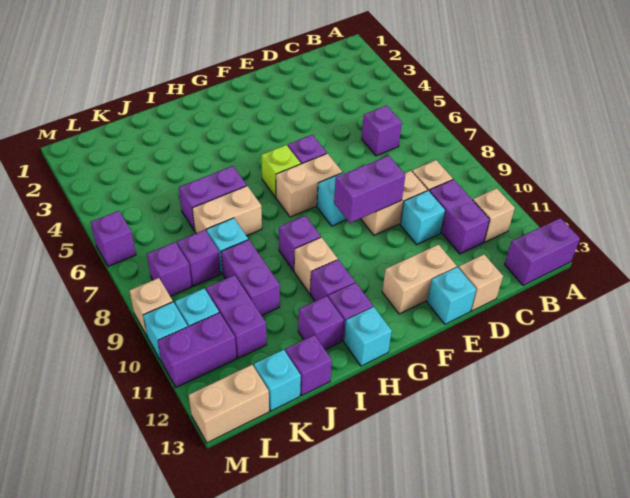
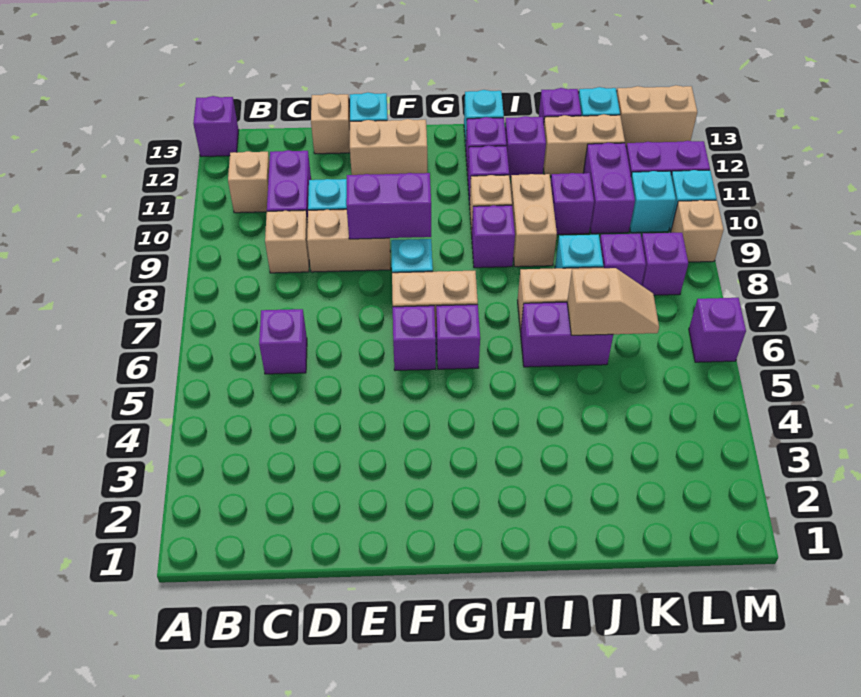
purple brick A13:B13 level 1 -> purple brick A13 level 1
lime brick G6 level 1 -> purple brick G6 level 1
none -> tan brick I9:I10 level 1
none -> tan slope J6:K6 level 2 top J
purple brick J9:J10 level 1 -> purple brick J10 level 1
none -> tan brick J12:K12 level 1

